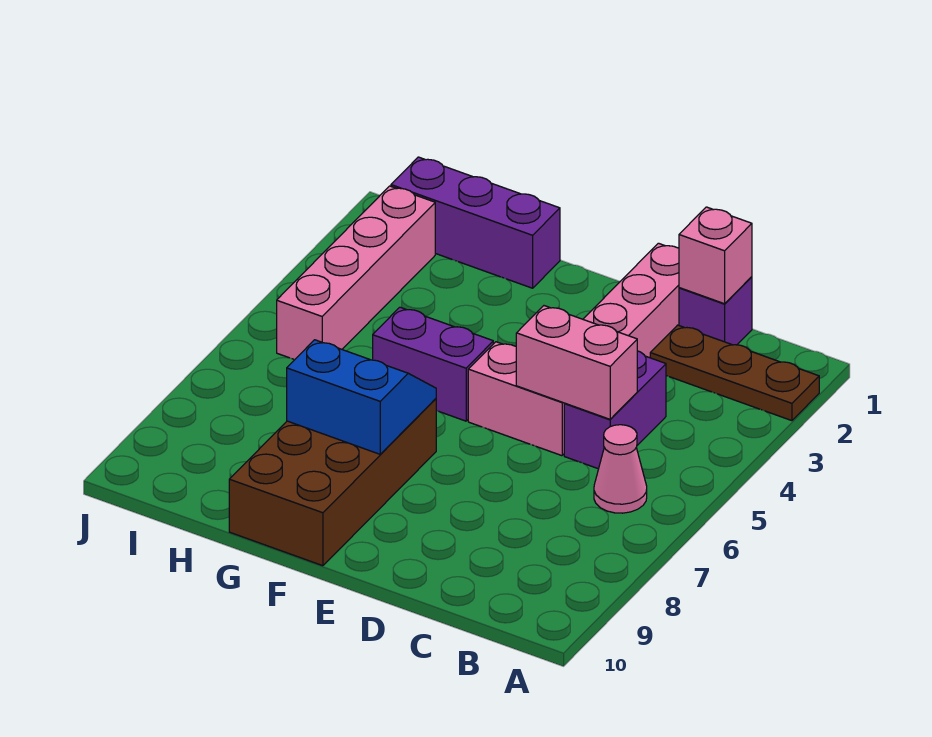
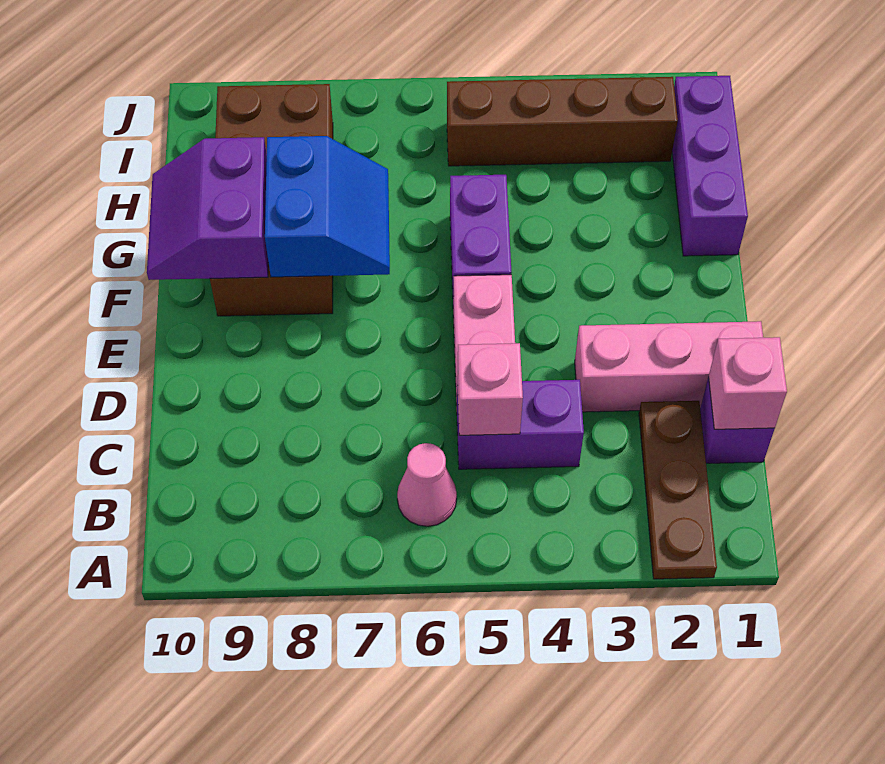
pink brick C5:D5 level 2 -> pink brick C5 level 2
brown brick F7:G10 level 1 -> brown brick F8:I9 level 1
none -> purple slope F9:G10 level 2 top 9
pink brick I2:I5 level 1 -> brown brick I2:I5 level 1

